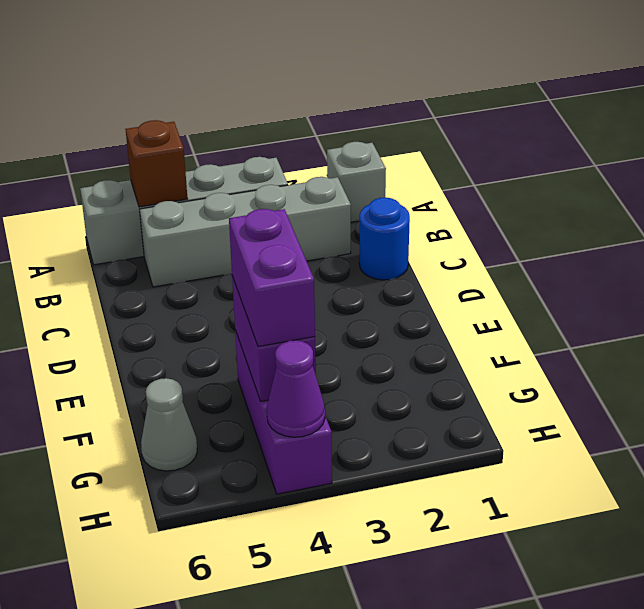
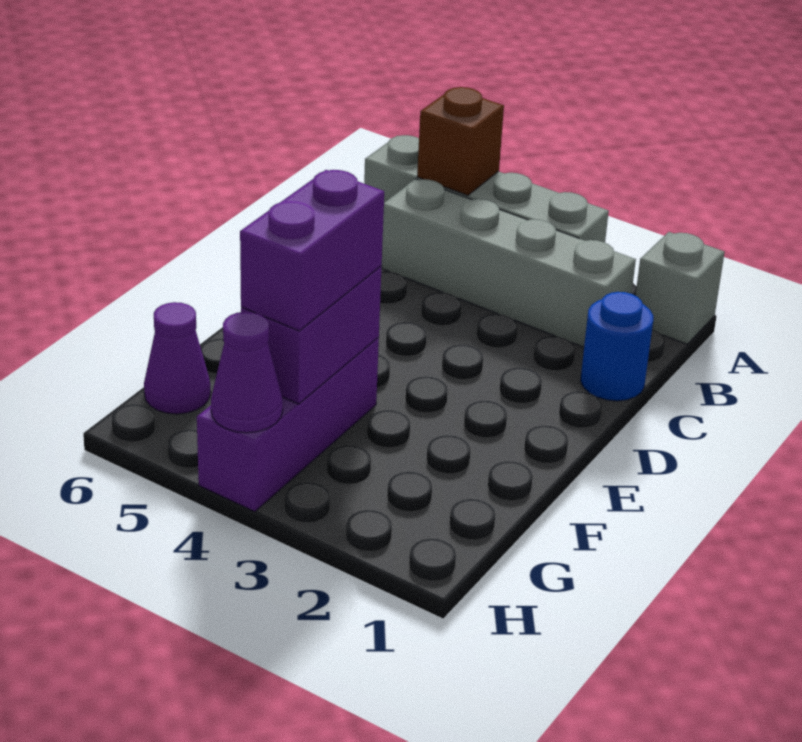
grey cone G6 level 1 -> purple cone G6 level 1

